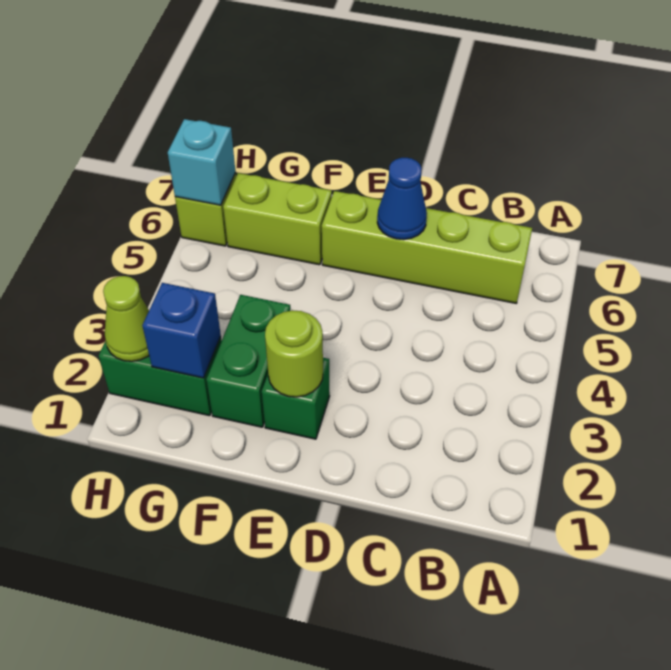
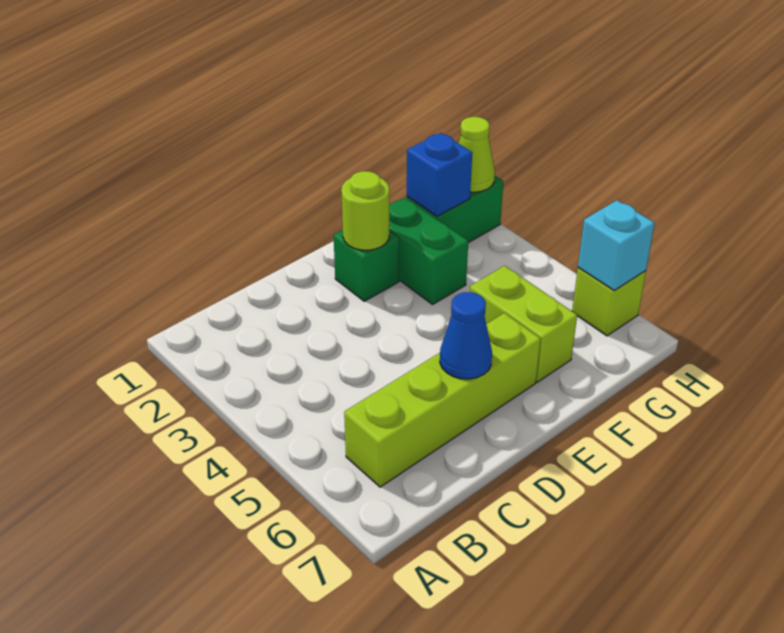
lime brick F6:G6 level 1 -> lime brick F5:F6 level 1

